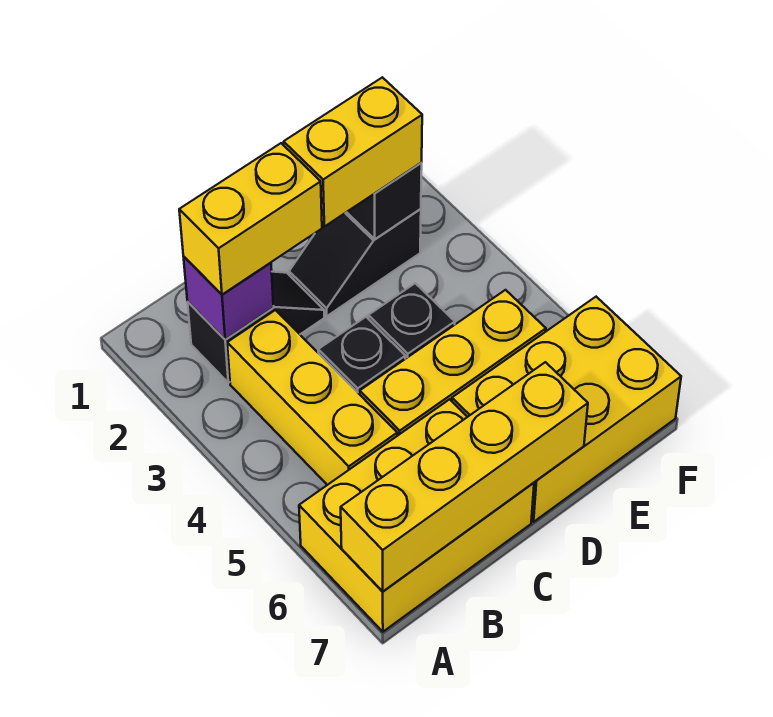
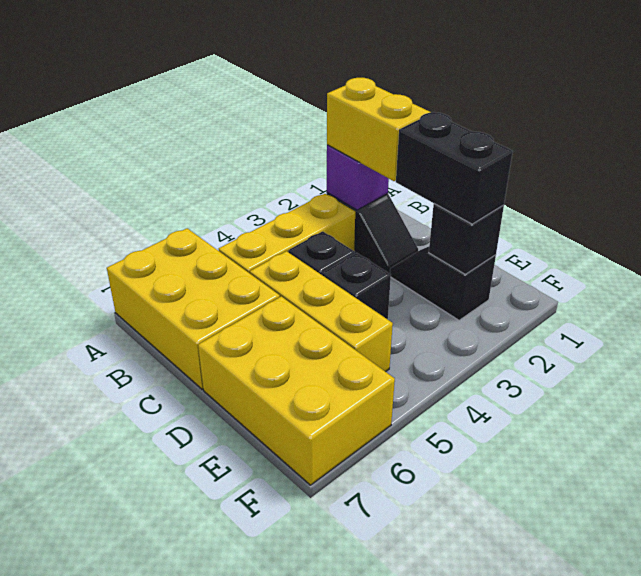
yellow brick A7:D7 level 2 -> none
yellow brick D2:E2 level 3 -> black brick D2:E2 level 3

